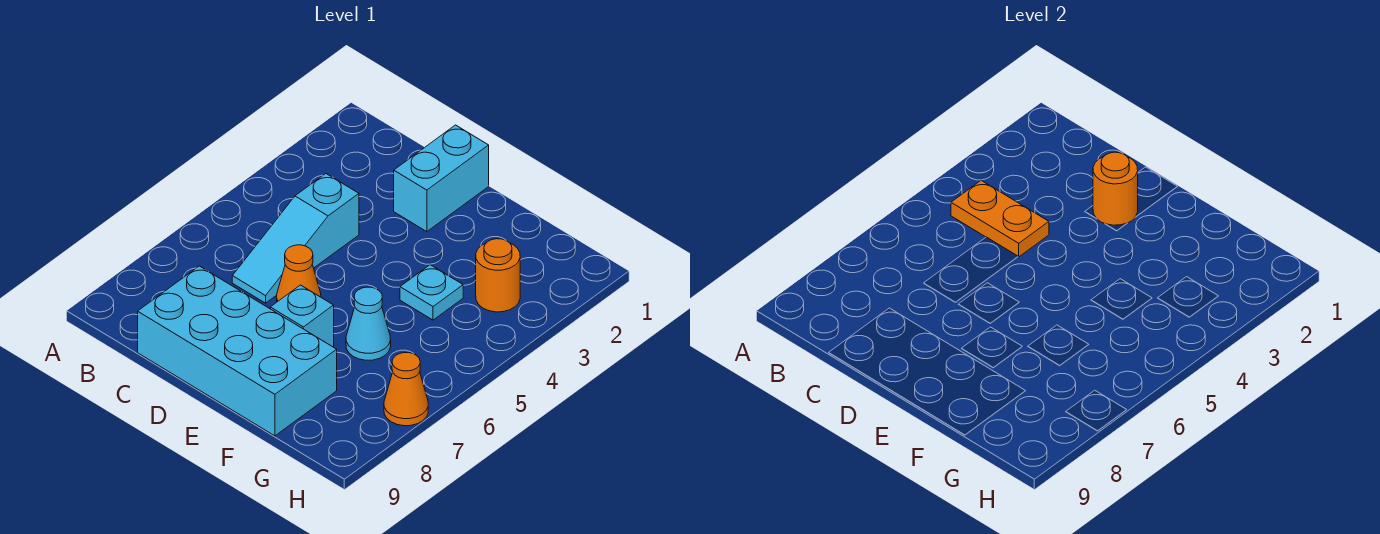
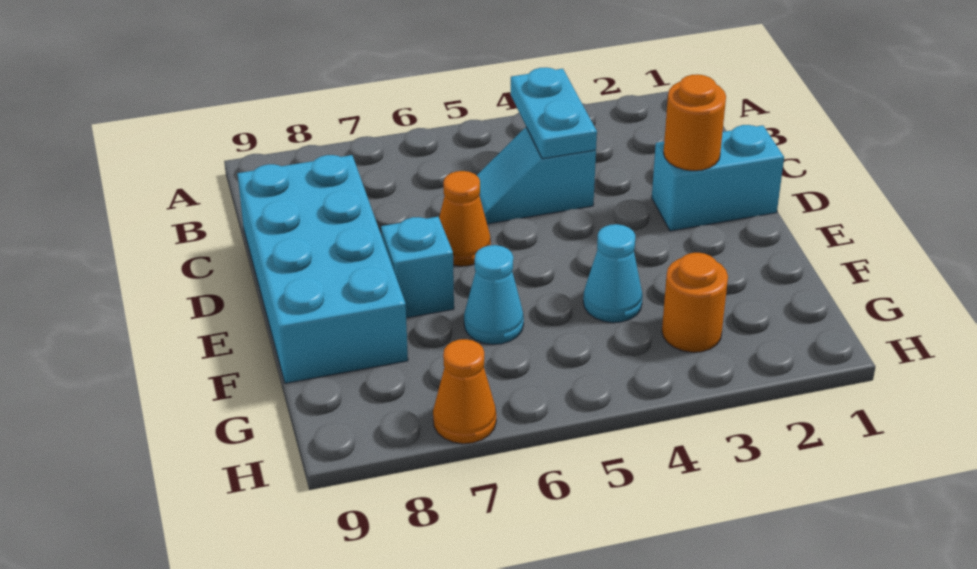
orange plate B4:C4 level 2 -> cyan plate B4:C4 level 2
cyan slope C4:C6 level 1 top 4 -> cyan slope C4:C5 level 1 top 4
cyan plate F4 level 1 -> cyan cone F4 level 1

